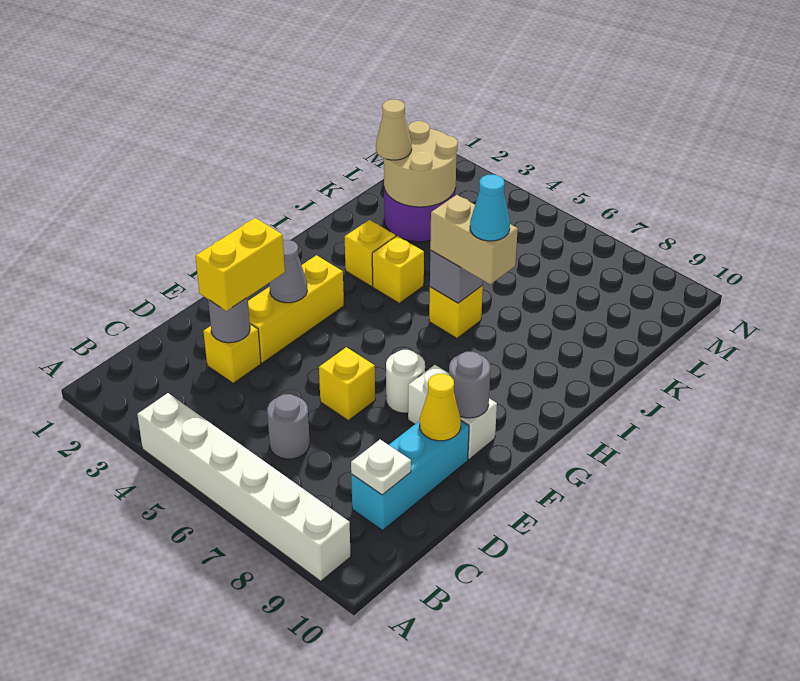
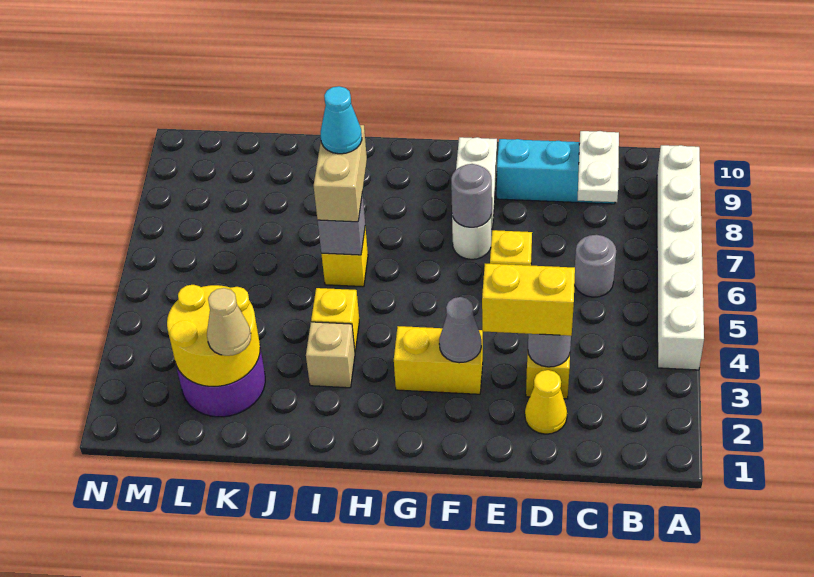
white plate C9 level 2 -> white plate C8:C9 level 2
yellow brick E3:G3 level 1 -> yellow brick F3:G3 level 1
yellow cone E9 level 2 -> yellow cone D2 level 1
grey round brick F9 level 2 -> grey round brick F7 level 2
yellow brick I3 level 1 -> tan brick I3 level 1
tan round brick K2:L3 level 2 -> yellow round brick K2:L3 level 2

